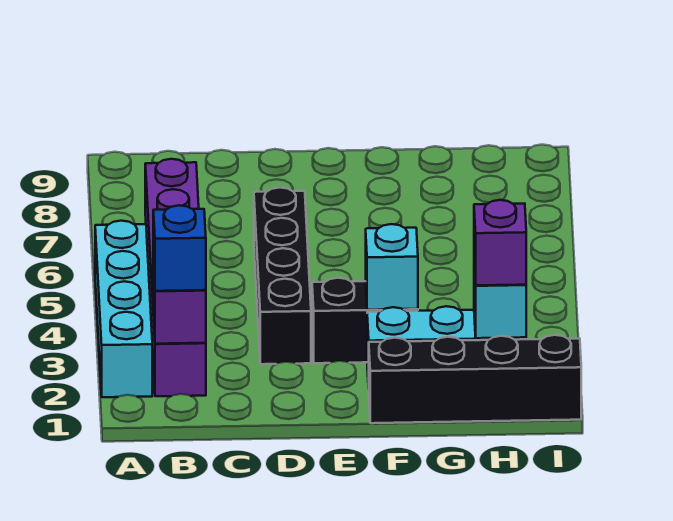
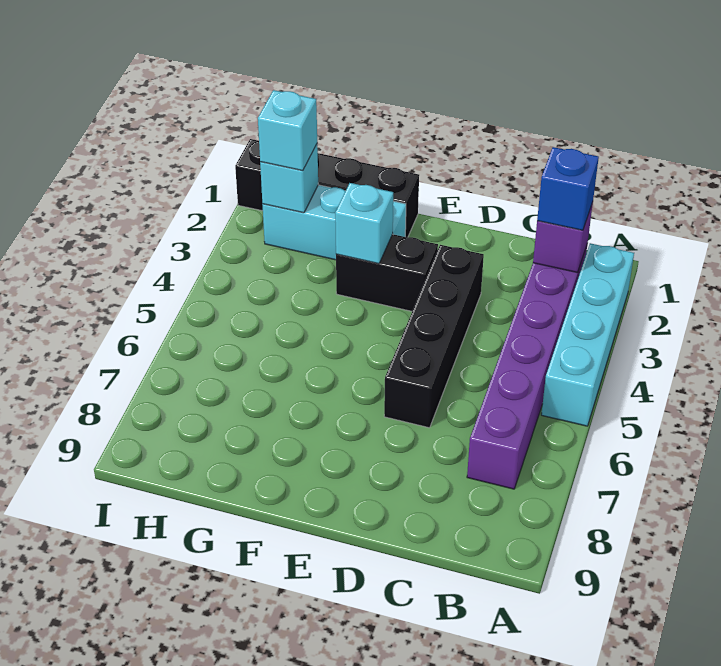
purple brick H2 level 3 -> cyan brick H2 level 3

